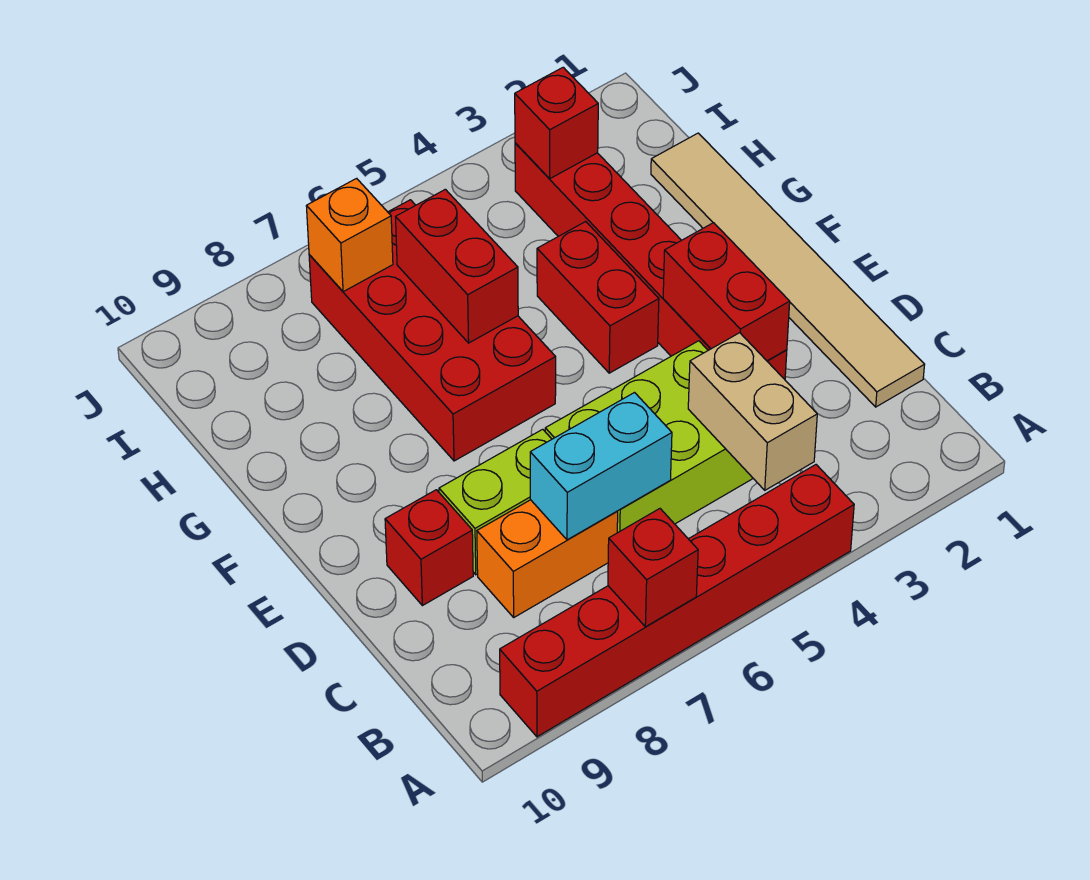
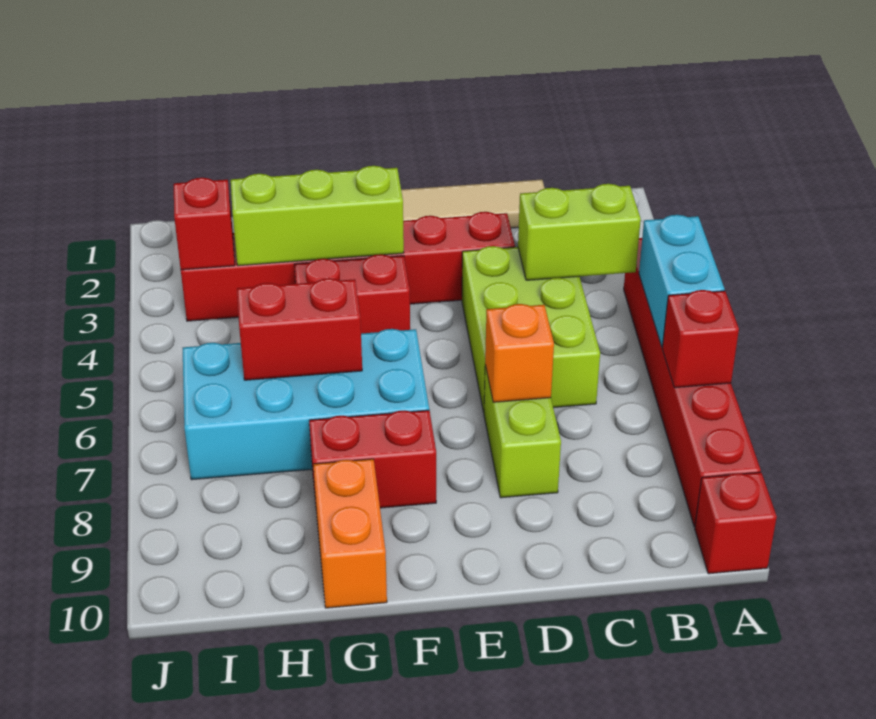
tan brick B4:C4 level 2 -> lime brick B4:C4 level 2
cyan brick C6:C7 level 2 -> cyan brick A5:A6 level 2
orange brick C7:C8 level 1 -> orange brick G9:G10 level 1
red brick D3:E3 level 2 -> red brick F8:G8 level 1
red brick D9 level 1 -> red brick A10 level 1
none -> lime brick F3:H3 level 2
red brick F6:I7 level 1 -> cyan brick F6:I7 level 1
orange brick I7 level 2 -> orange brick D7 level 2

